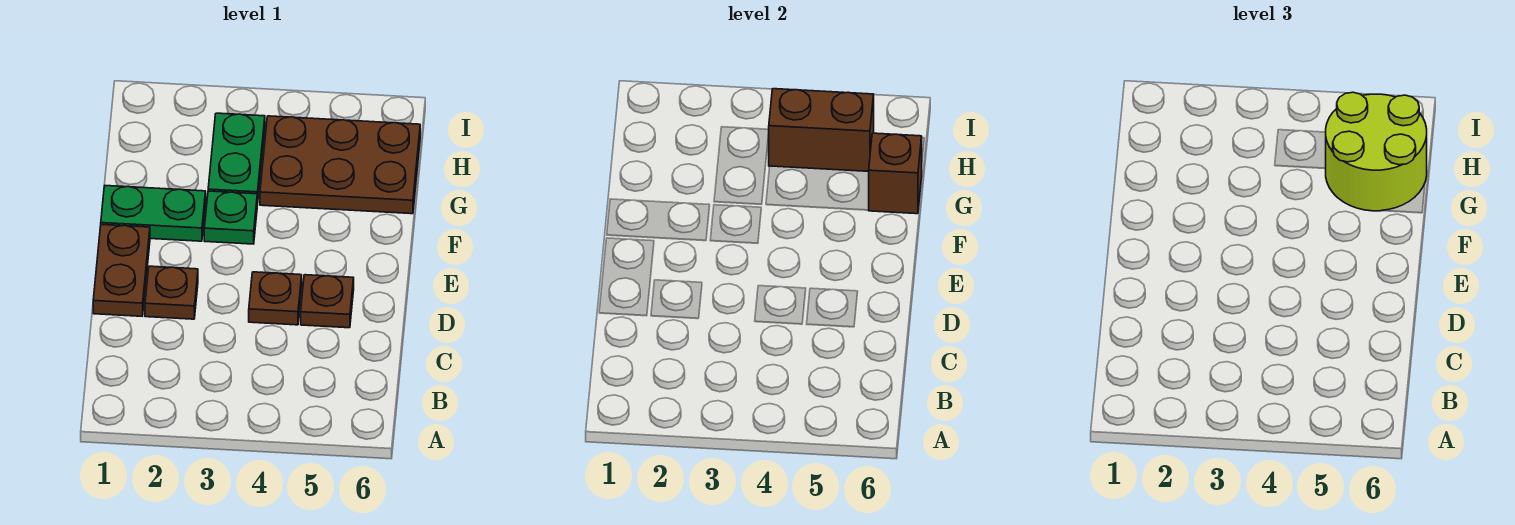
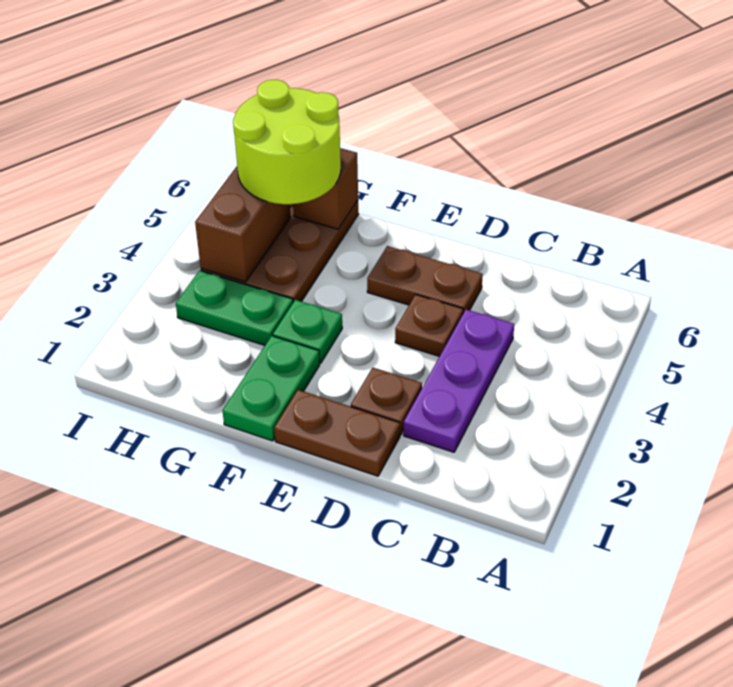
none -> purple plate C2:C4 level 1
brown plate D5 level 1 -> brown plate D5:E5 level 1

